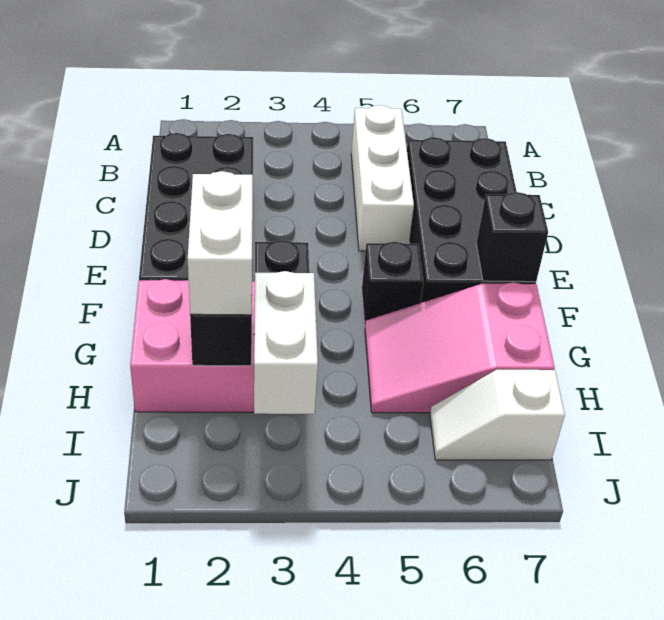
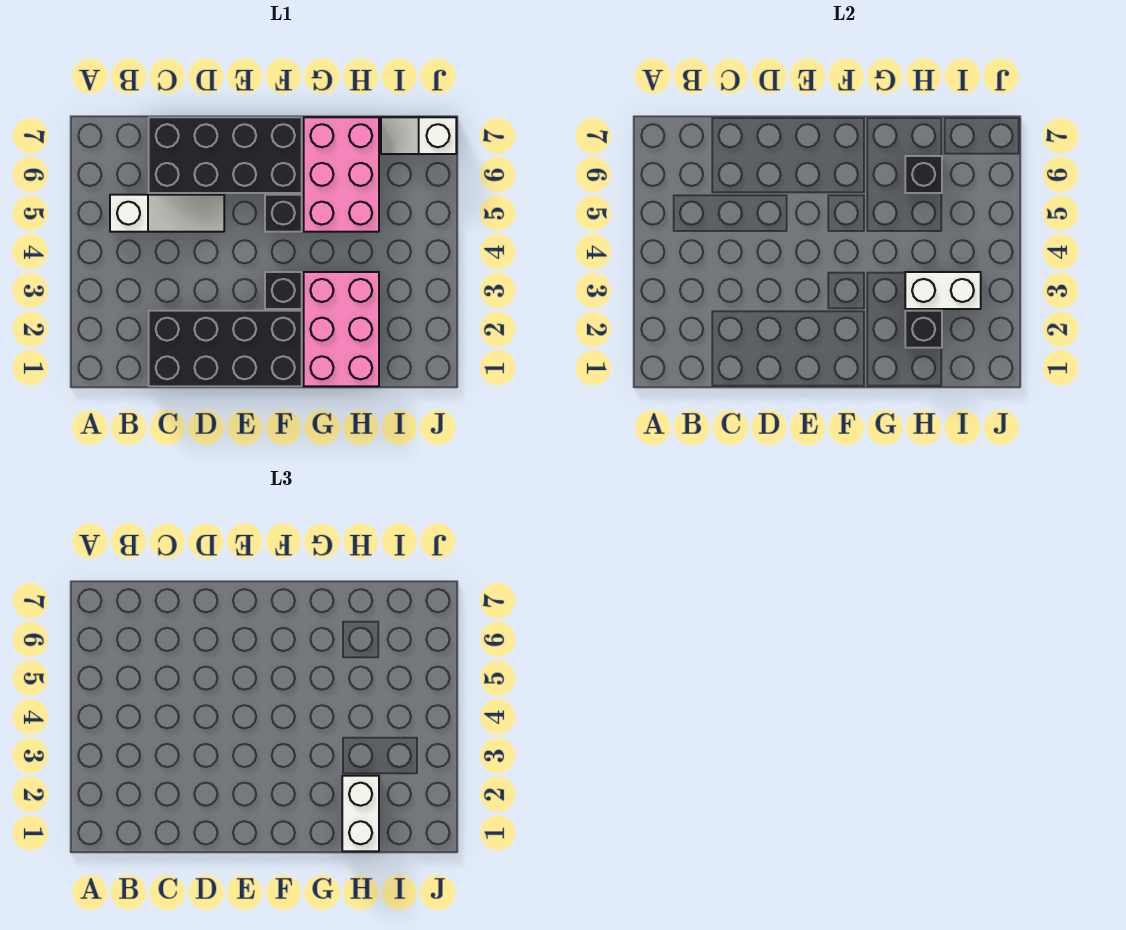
white brick B5:D5 level 1 -> white slope B5:D5 level 1 top B
black brick F7 level 2 -> black brick H6 level 2
white brick G2:H2 level 3 -> white brick H1:H2 level 3
pink slope G5:H7 level 1 top 7 -> pink brick G5:H7 level 1
white slope I6:I7 level 1 top 7 -> white slope I7:J7 level 1 top J

